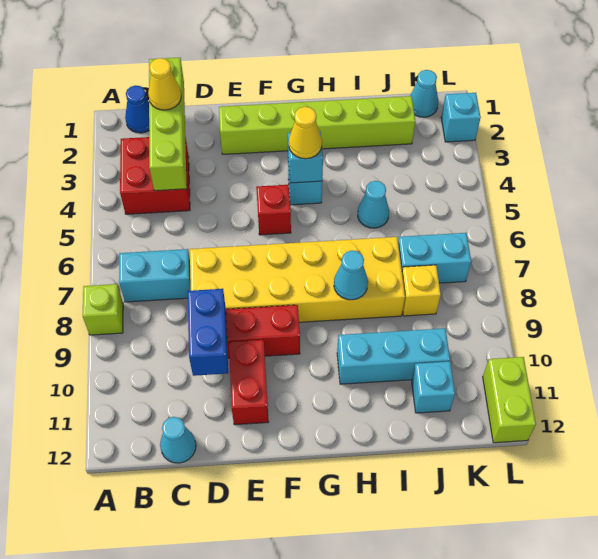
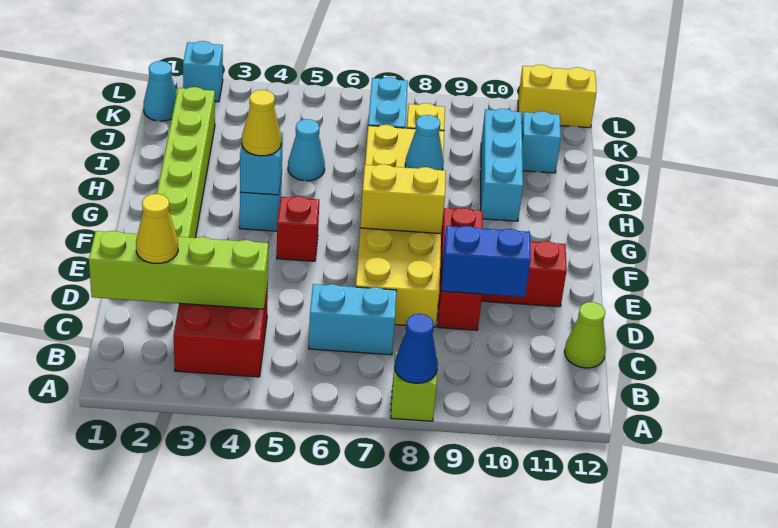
blue cone B1 level 1 -> blue cone A8 level 2
cyan brick B7:C7 level 1 -> cyan brick C6:C7 level 1
cyan cone C12 level 1 -> lime cone C12 level 1
none -> yellow brick F7:F8 level 2
lime brick L11:L12 level 1 -> yellow brick L11:L12 level 1

